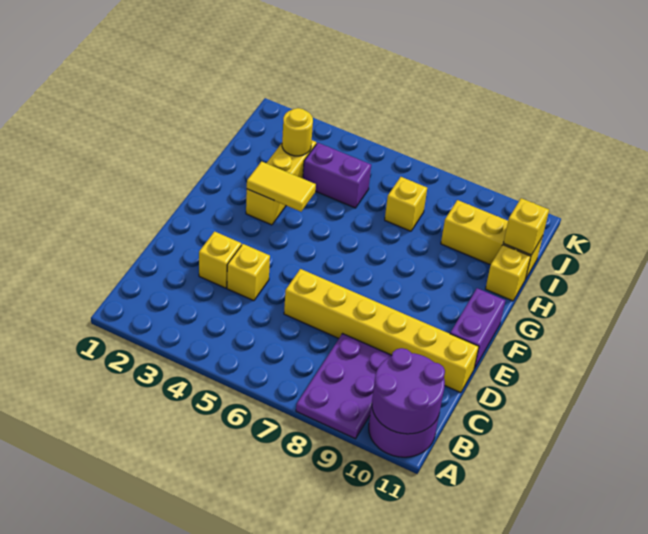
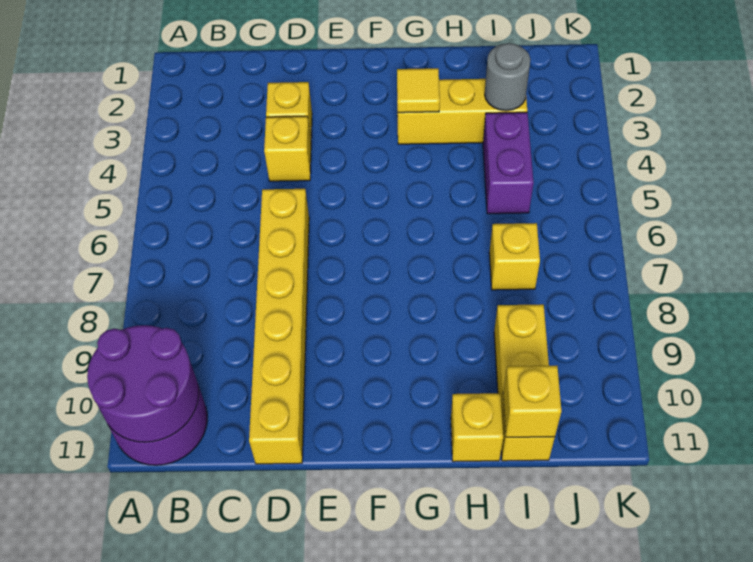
purple plate A8:C9 level 1 -> none
purple brick E11:F11 level 1 -> none
yellow tile G3:G4 level 2 -> yellow tile G3 level 2
yellow round brick I3 level 2 -> grey round brick I3 level 2

